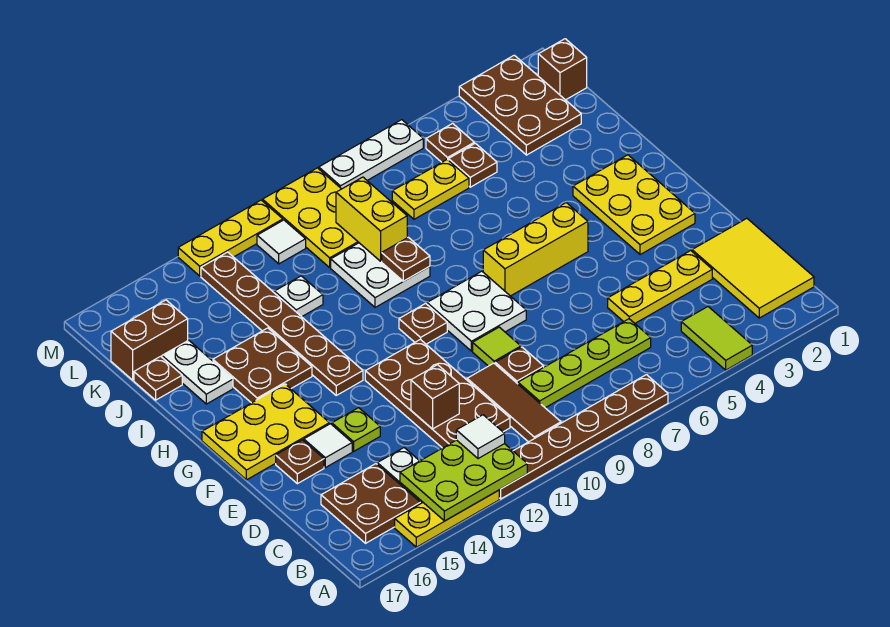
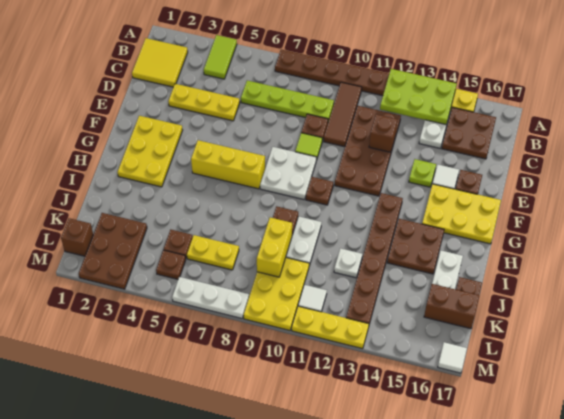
yellow tile B1:D2 level 1 -> yellow tile B1:C2 level 1
white tile B12 level 3 -> white tile M17 level 1

